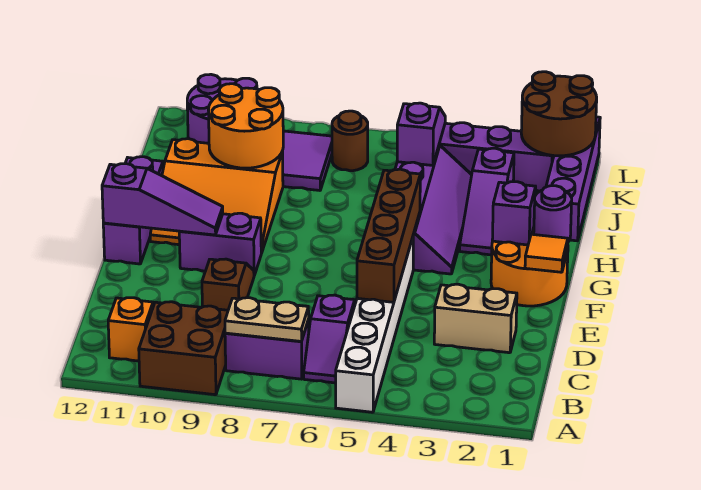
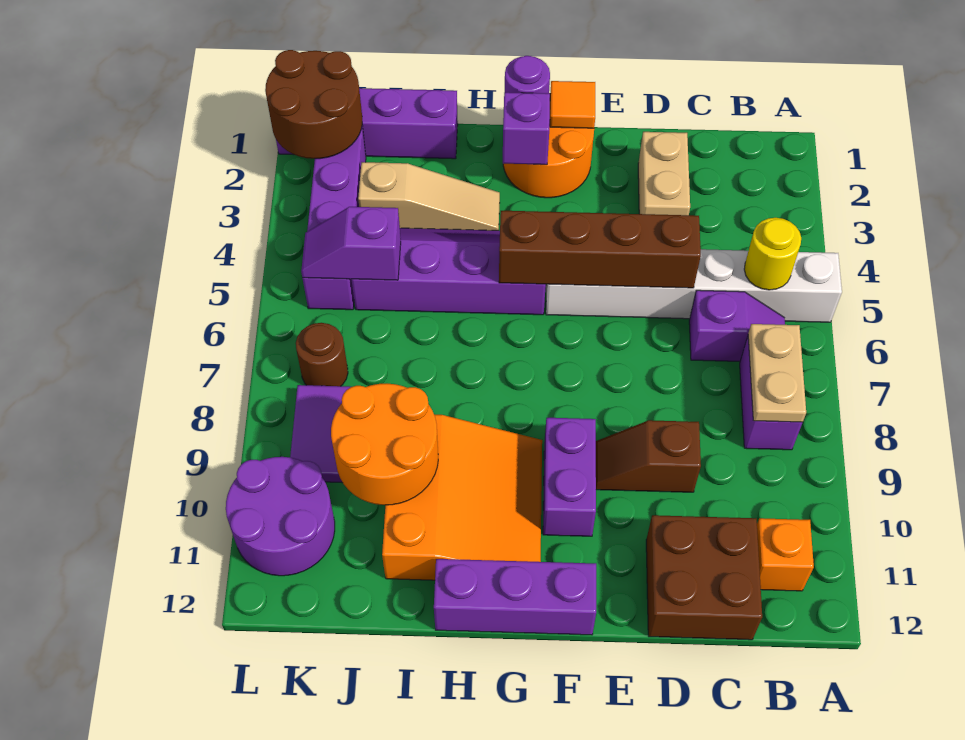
brown brick A9:B10 level 1 -> brown brick C11:D12 level 1
none -> yellow round brick B5 level 2
purple slope F10:F12 level 2 top 12 -> none
purple slope H3:J3 level 1 top J -> tan slope H3:J3 level 1 top J

